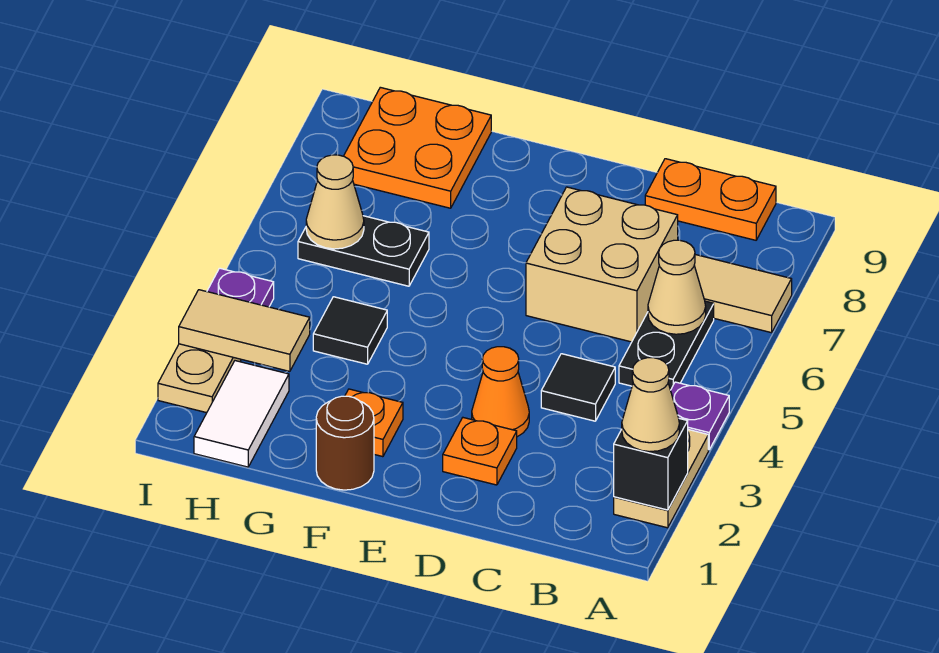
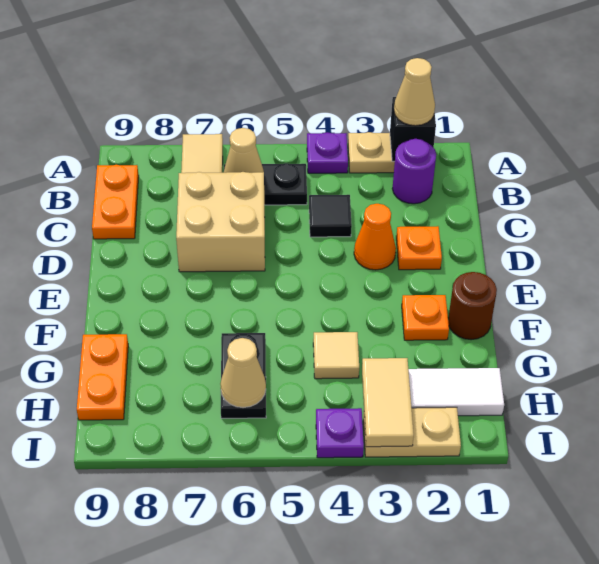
none -> purple round brick B2 level 1
black tile G4 level 1 -> tan tile G4 level 1
orange plate G8:H9 level 1 -> orange plate G9:H9 level 1

